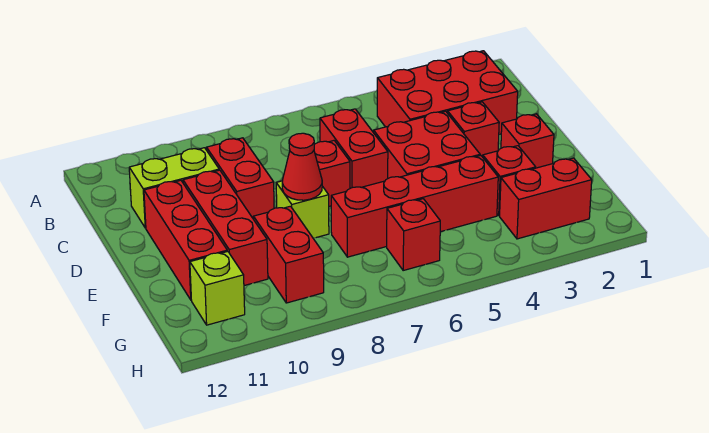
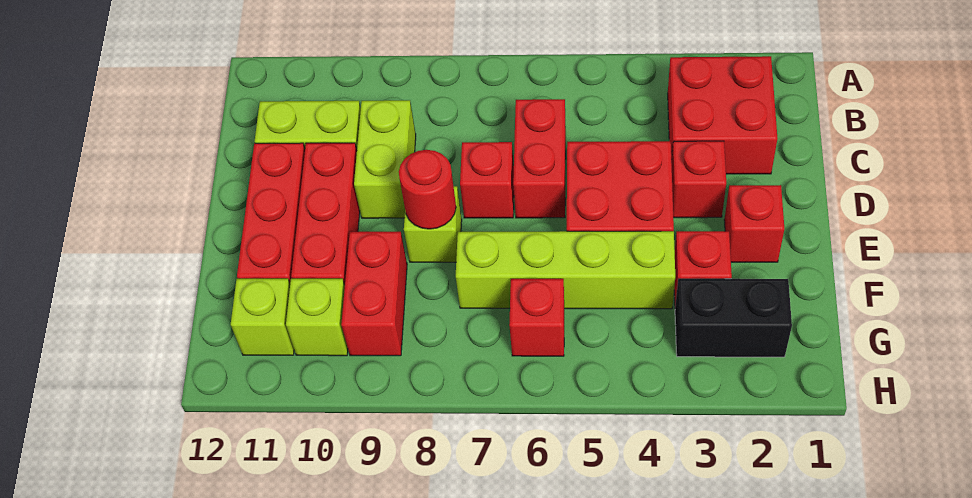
red brick B2:C4 level 1 -> red brick B2:C3 level 1
red brick C9:D9 level 1 -> lime brick C9:D9 level 1
red cone E8 level 2 -> red round brick E8 level 2
red brick F4:F7 level 1 -> lime brick F4:F7 level 1
red brick G2:G3 level 1 -> black brick G2:G3 level 1
none -> lime brick G10 level 1

